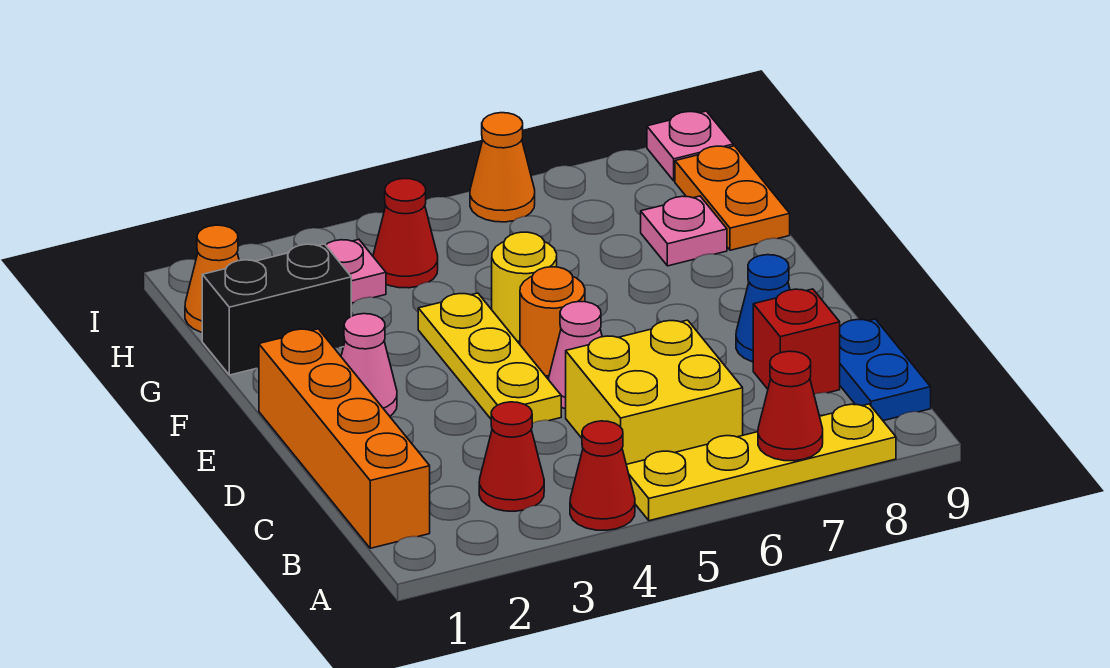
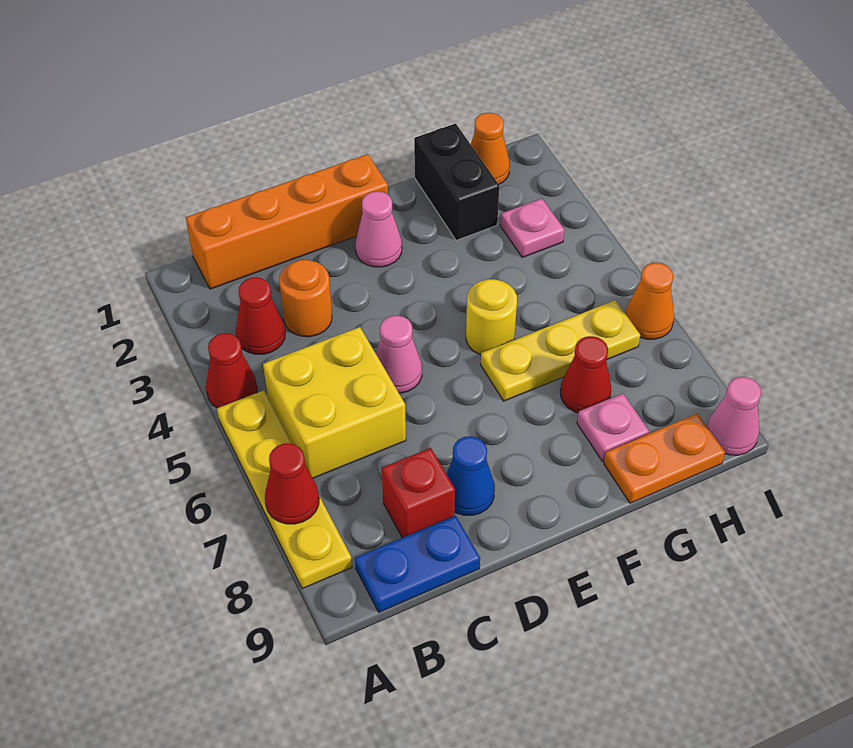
yellow plate D4:F4 level 1 -> yellow plate F6:H6 level 1
orange round brick E5 level 1 -> orange round brick C3 level 1
red cone H4 level 1 -> red cone G7 level 1
pink plate I9 level 1 -> pink cone I9 level 1

